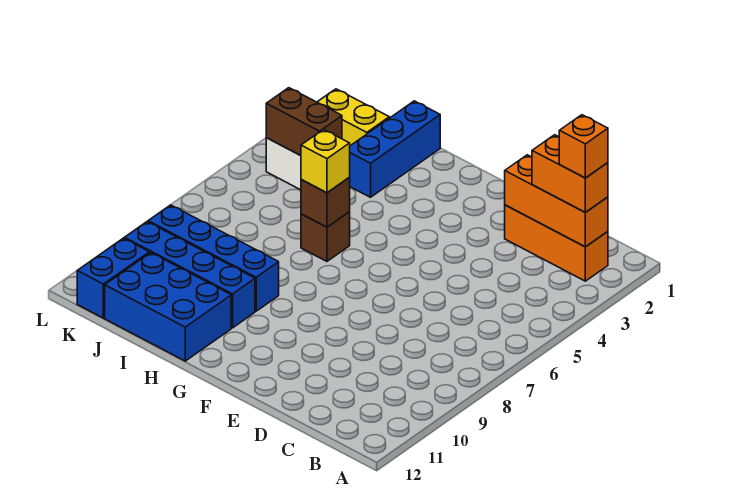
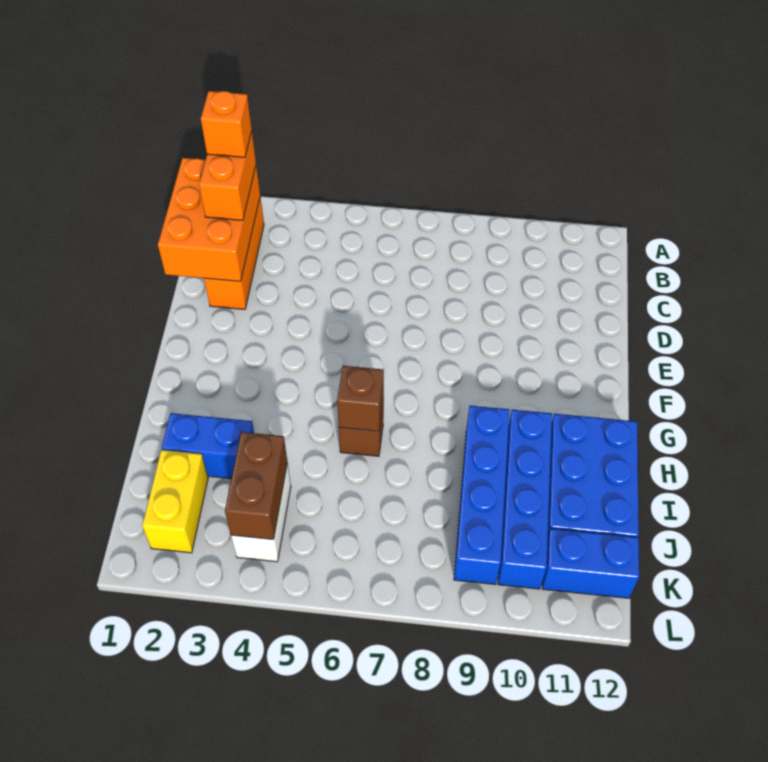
orange brick B2:D2 level 2 -> orange brick B1:D2 level 2
yellow brick H6 level 3 -> none
blue brick I1:I3 level 1 -> blue brick I2:I3 level 1

